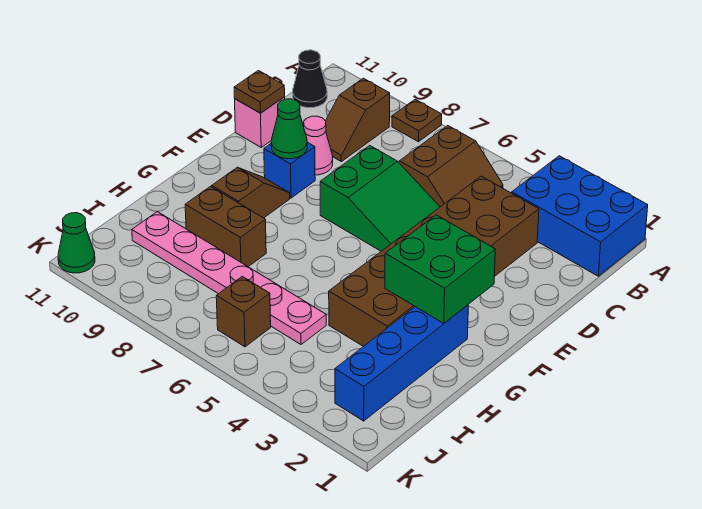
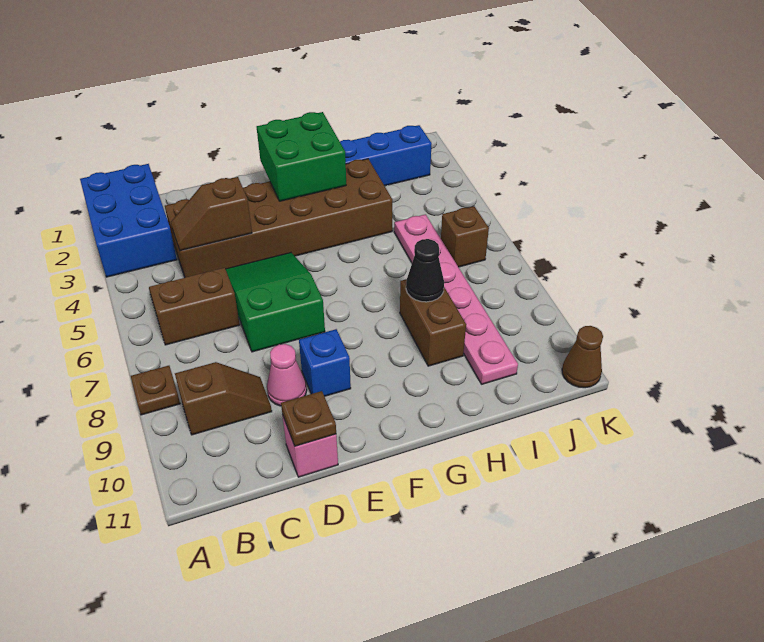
black cone B11 level 1 -> black cone H8 level 2
green cone E9 level 2 -> none
brown slope F9:G9 level 1 top G -> brown slope C4:D4 level 2 top D
green cone K11 level 1 -> brown cone K11 level 1

